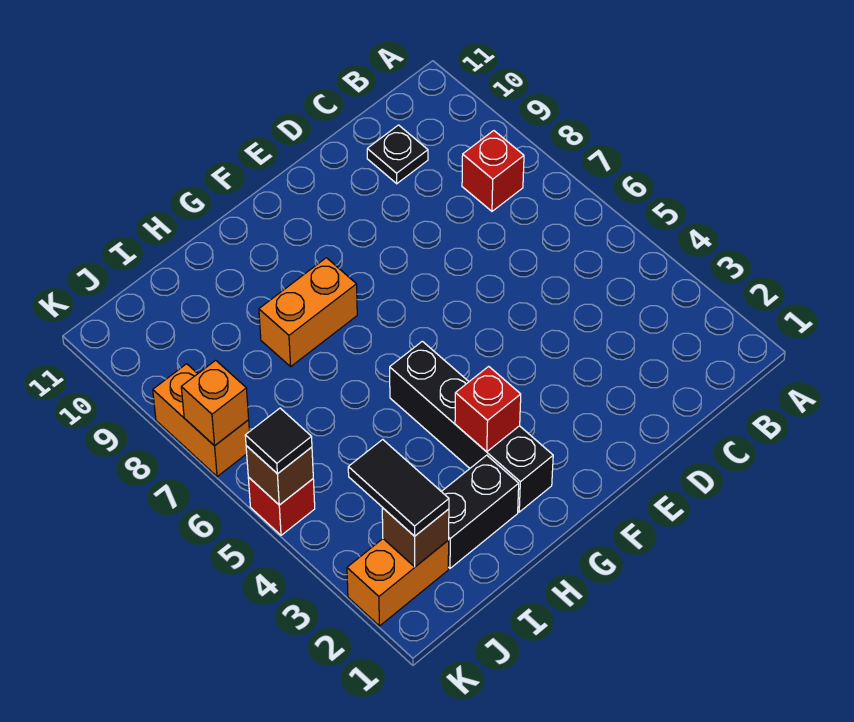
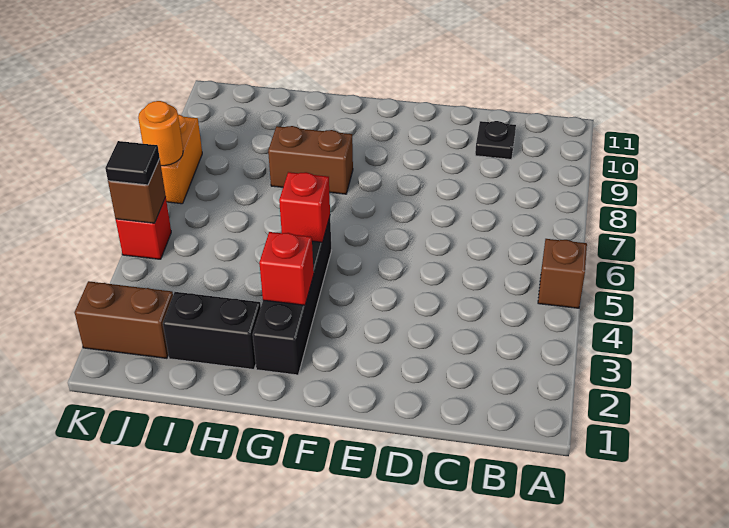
red brick B8 level 1 -> red brick G5 level 2
orange brick G8:H8 level 1 -> brown brick G8:H8 level 1
orange brick J2:K2 level 1 -> brown brick J2:K2 level 1
brown brick J2 level 2 -> brown brick A5 level 1
black tile J2:J3 level 3 -> none
orange brick K7 level 2 -> orange round brick K7 level 2

